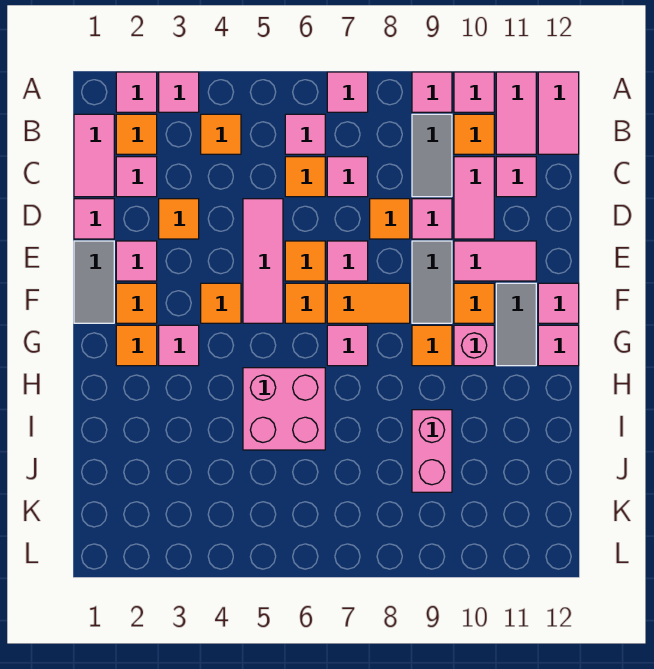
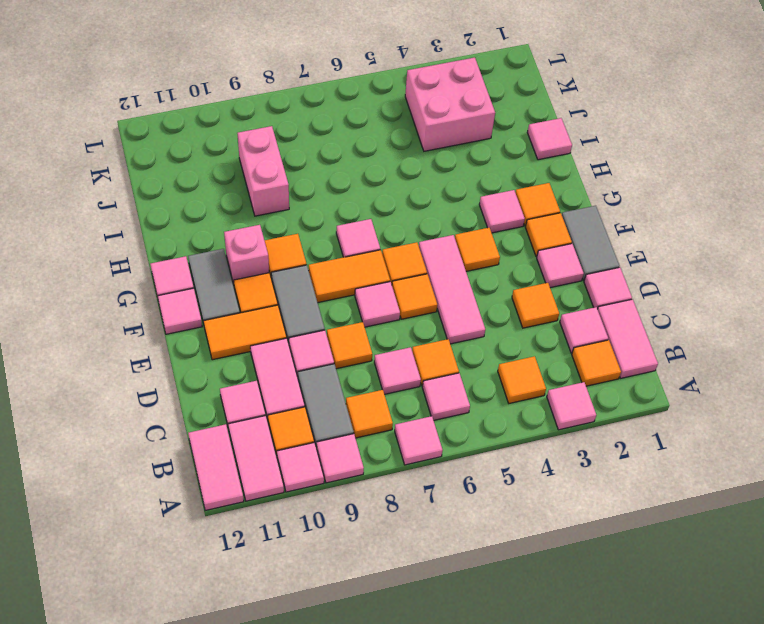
pink tile A2 level 1 -> pink tile I1 level 1
none -> orange tile B8 level 1
pink tile E10:E11 level 1 -> orange tile E10:E11 level 1
pink brick H5:I6 level 1 -> pink brick J3:K4 level 1

